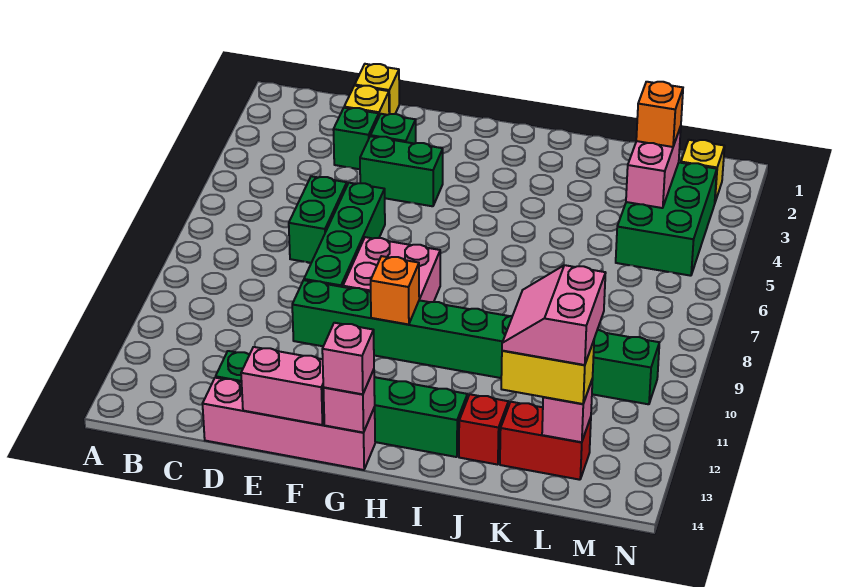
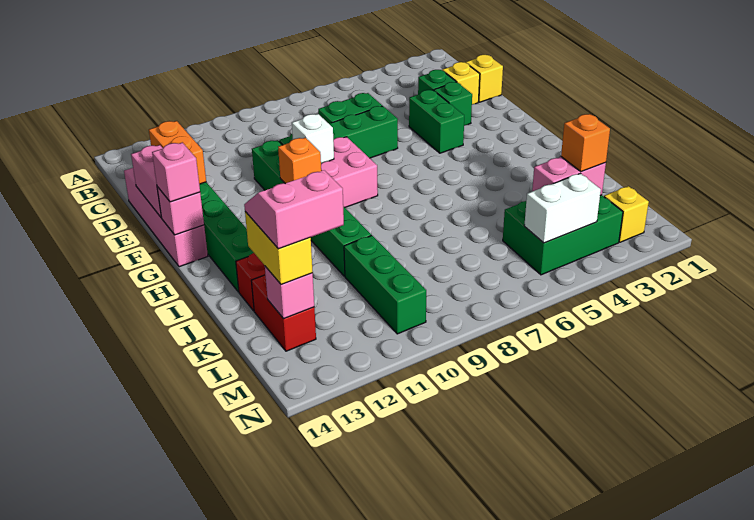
none -> orange brick D13:E13 level 2
none -> white brick F9 level 2
none -> white brick M4:M5 level 2

